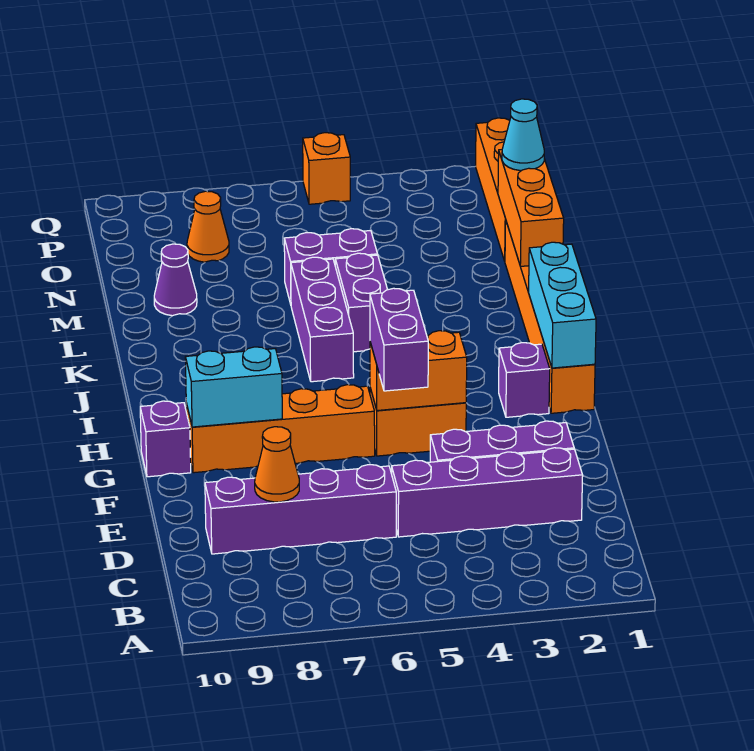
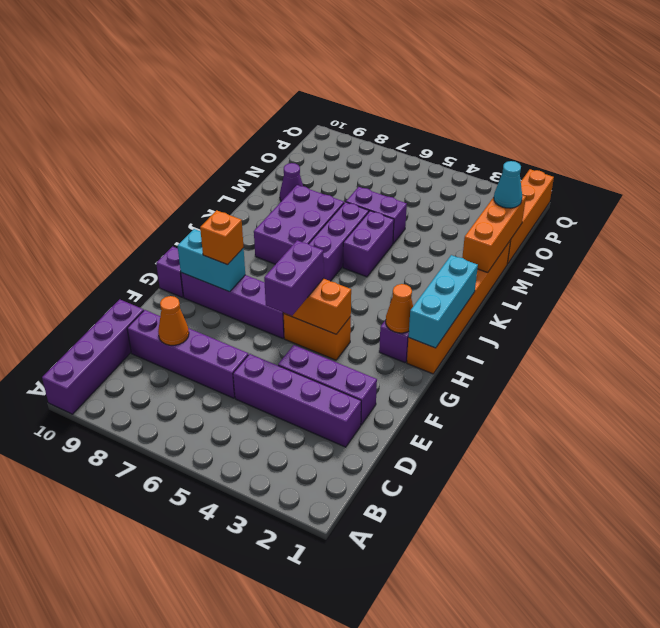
none -> purple brick A10:D10 level 1
orange brick G6:G9 level 1 -> purple brick G6:G9 level 1
none -> purple brick J7:L8 level 1
orange cone O8 level 1 -> orange cone H2 level 2
orange brick Q5 level 1 -> orange brick G8 level 3

